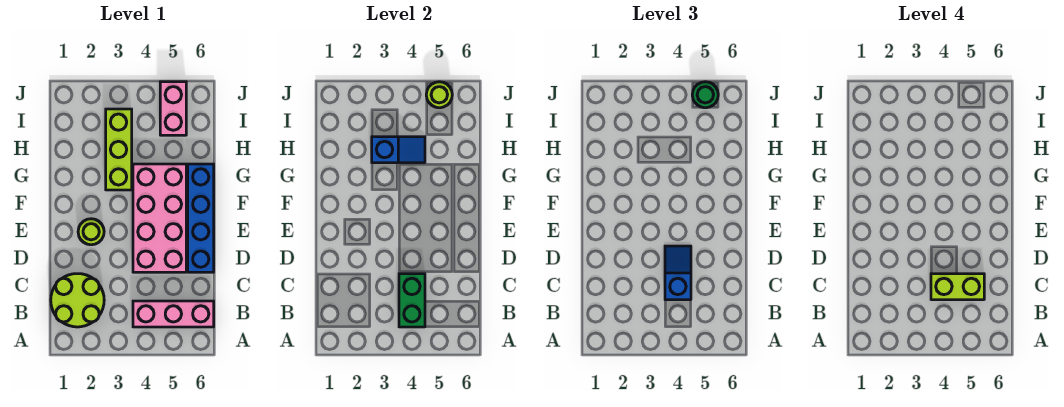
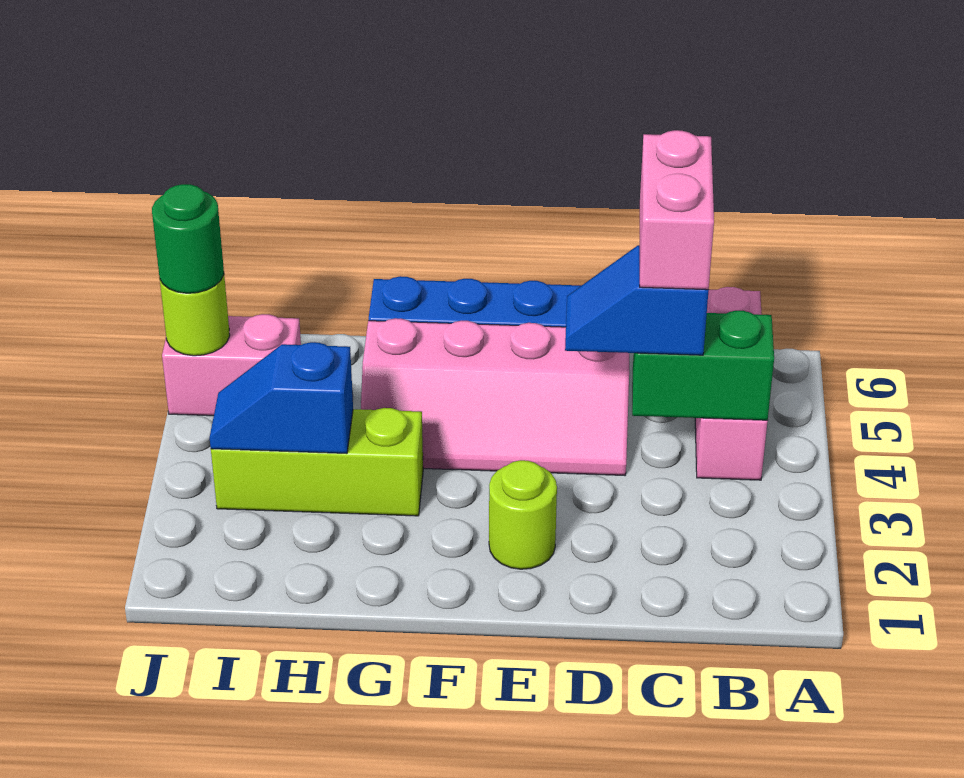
lime round brick B1:C2 level 1 -> none
lime brick C4:C5 level 4 -> pink brick C4:C5 level 4
pink brick D4:G5 level 1 -> pink slope D4:G5 level 1 top 5
blue slope H3:H4 level 2 top 3 -> blue slope H3:I3 level 2 top H

